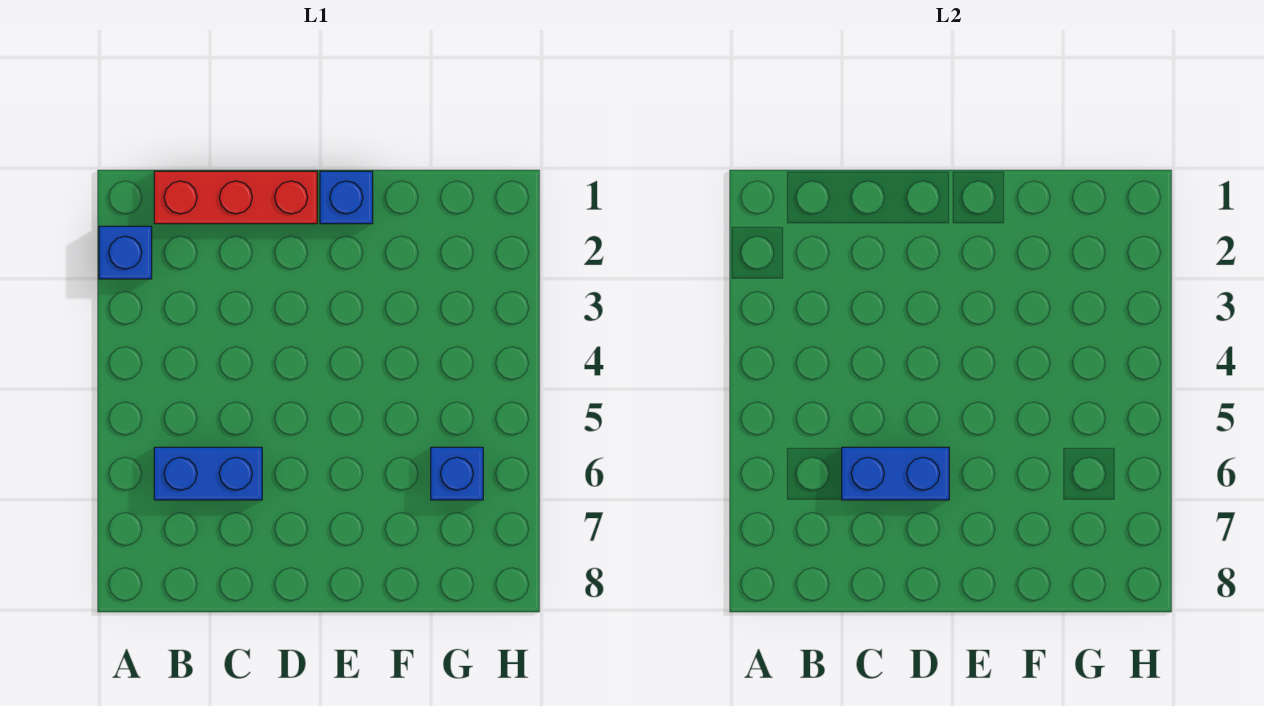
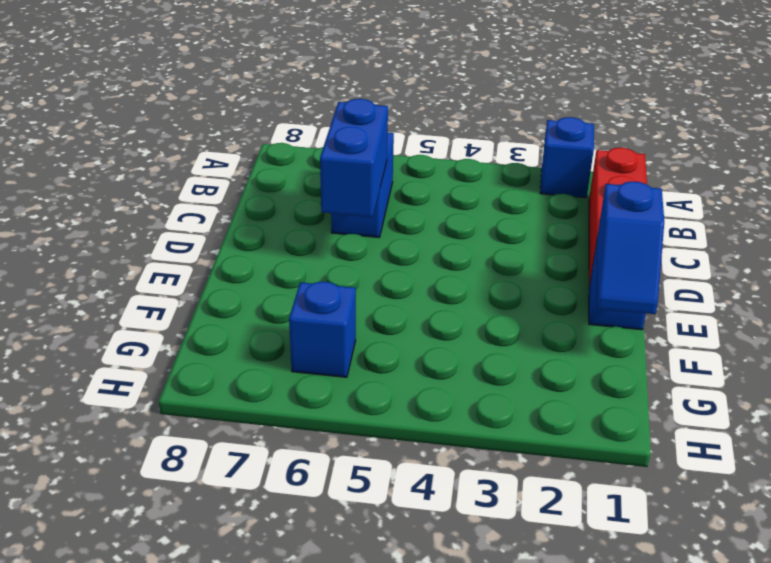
none -> blue slope E1:F1 level 2 top E

